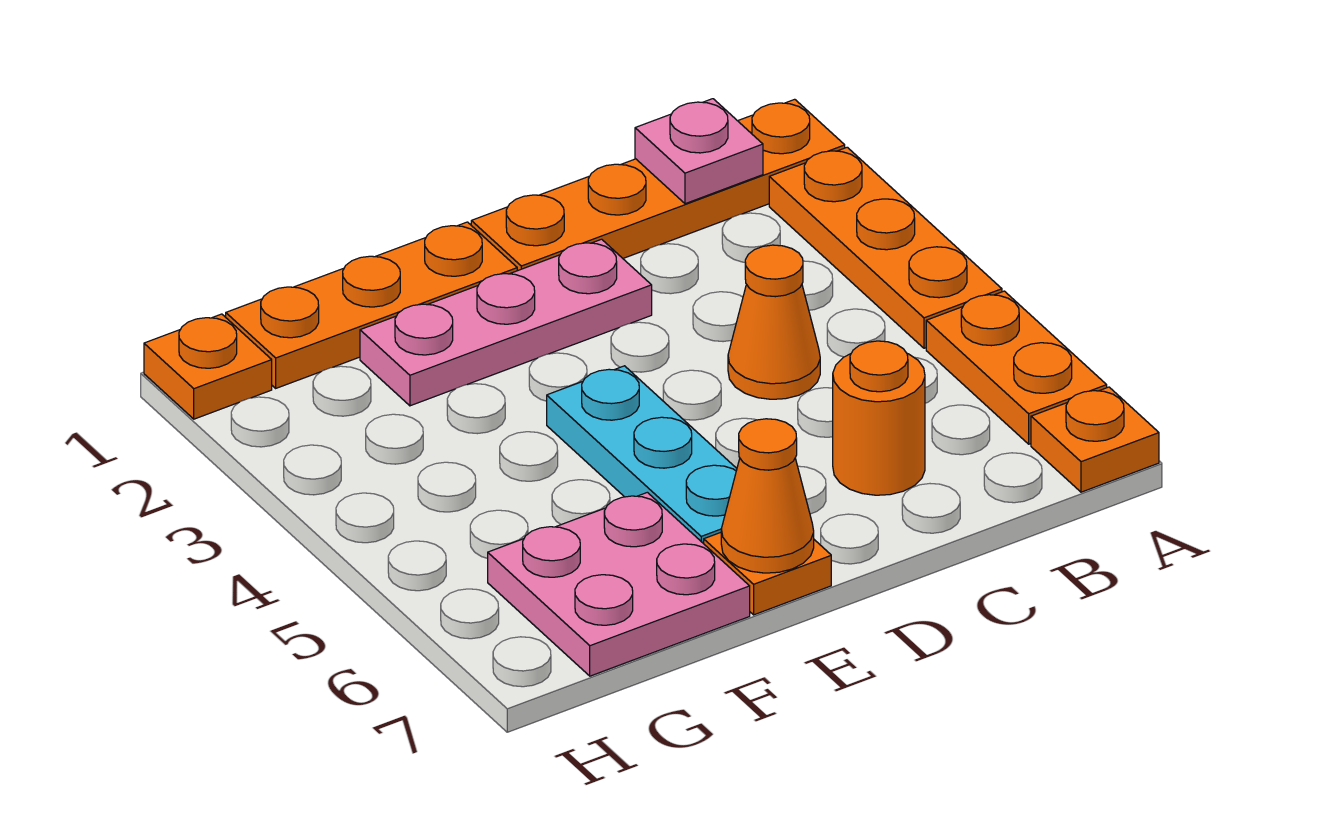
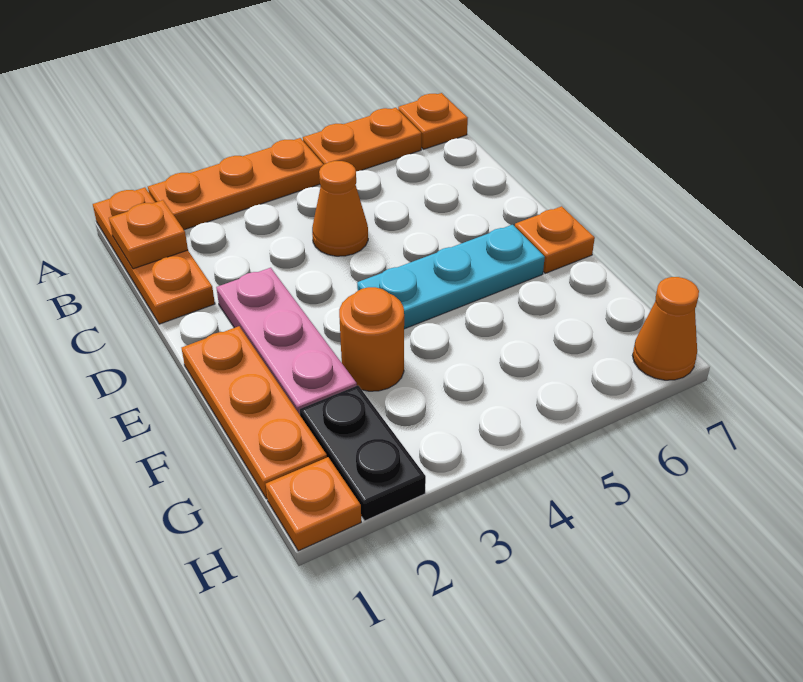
orange plate A1:D1 level 1 -> orange plate A1:C1 level 1
pink plate B1 level 2 -> orange plate B1 level 2
orange round brick C6 level 1 -> orange round brick F3 level 1
orange cone E7 level 2 -> orange cone H7 level 1
pink plate F6:G7 level 1 -> none
none -> black plate G2:H2 level 1

